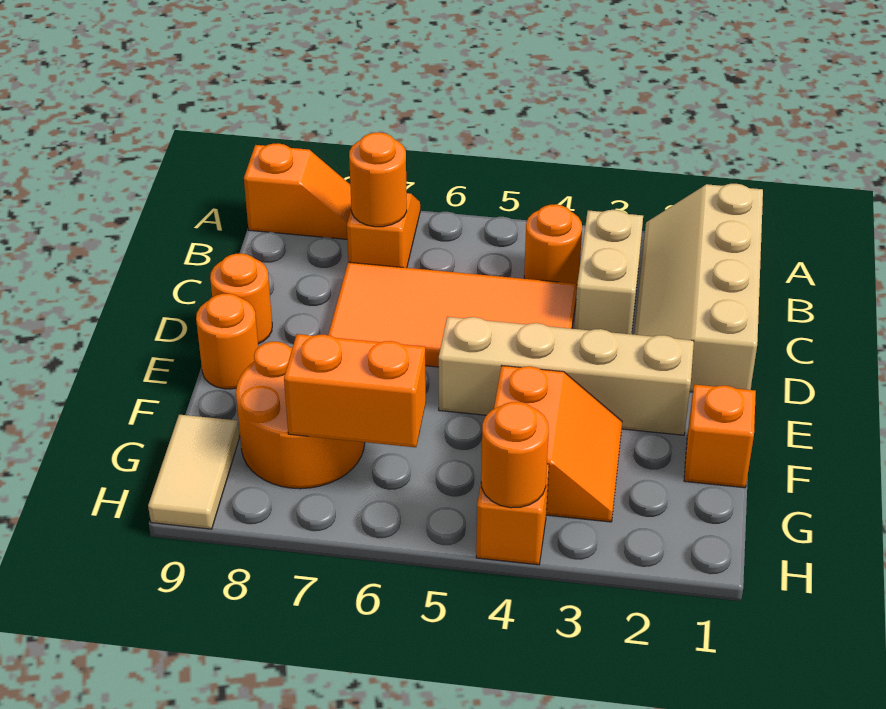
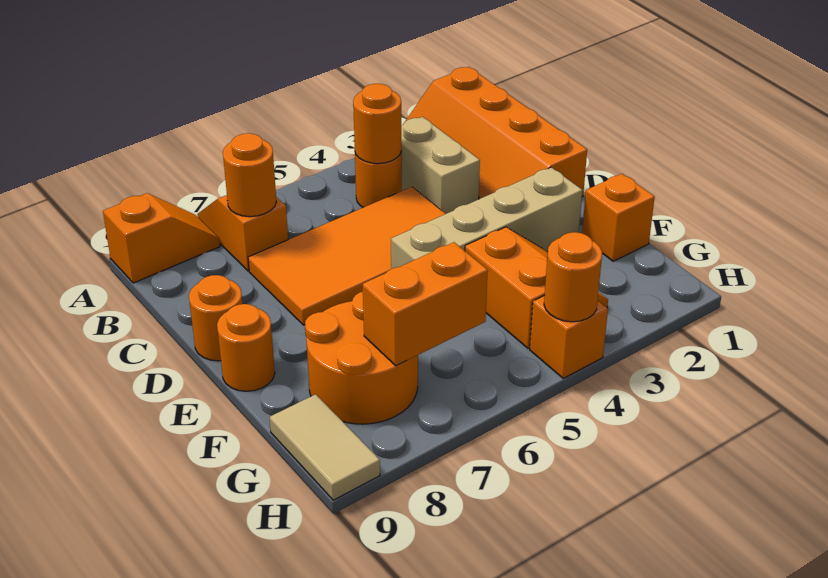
tan slope A1:D2 level 1 top 1 -> orange slope A1:D2 level 1 top 1
none -> orange round brick B4 level 2

